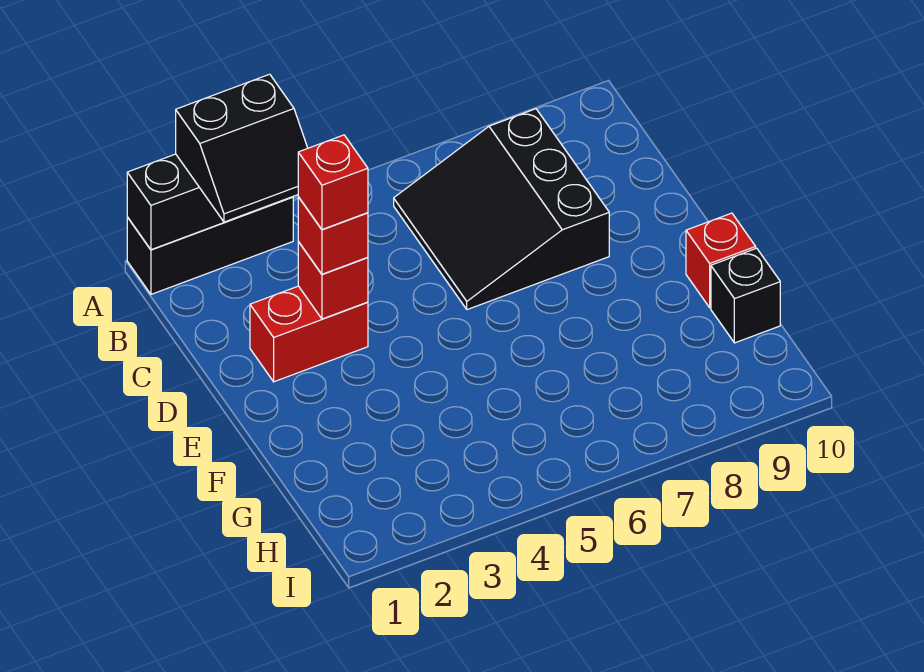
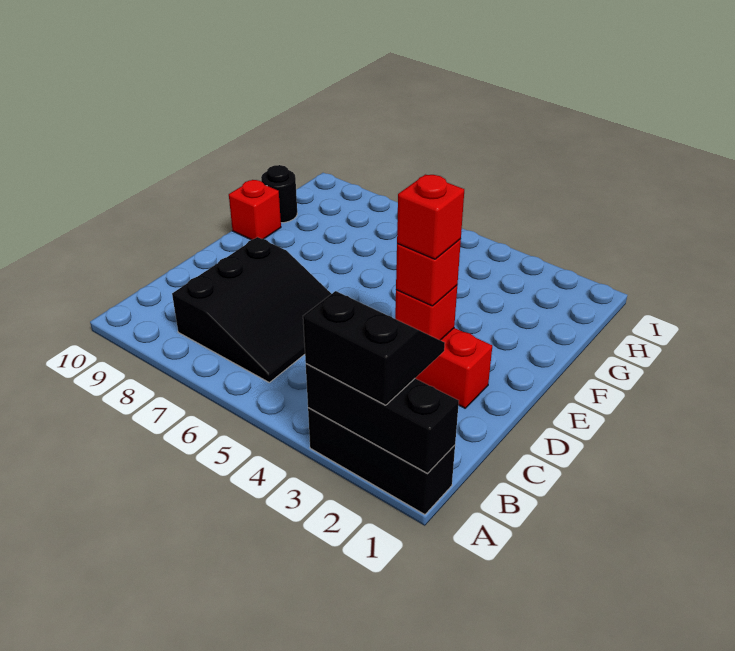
black brick G10 level 1 -> black round brick G10 level 1

